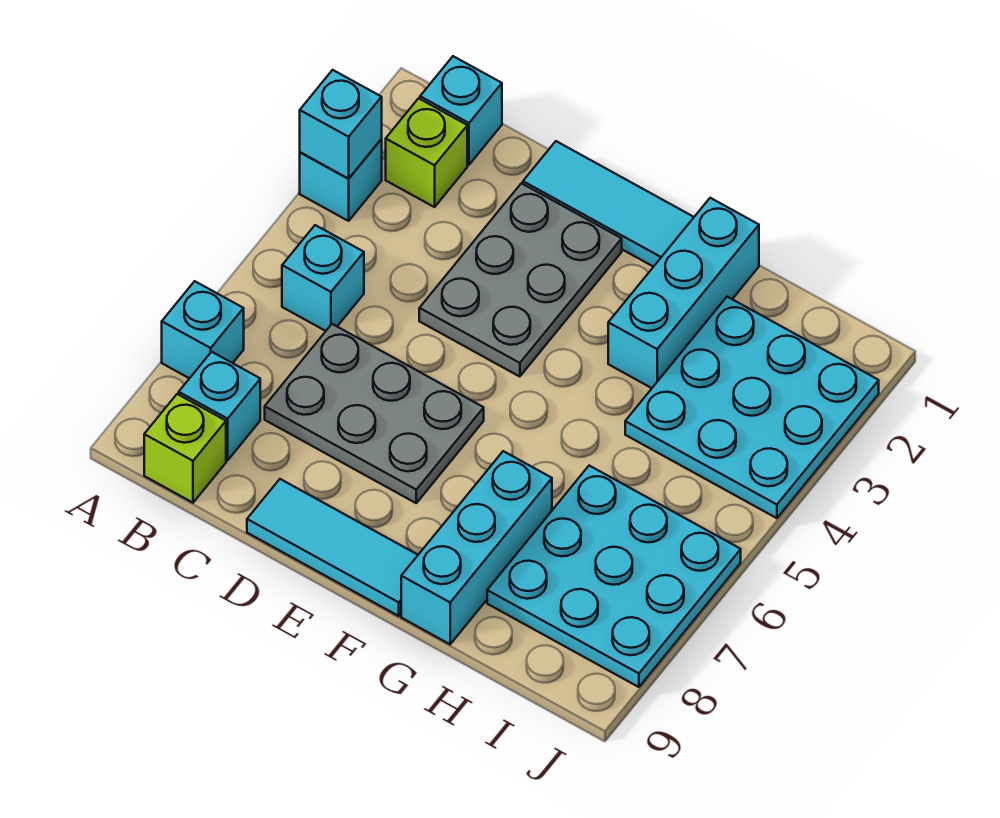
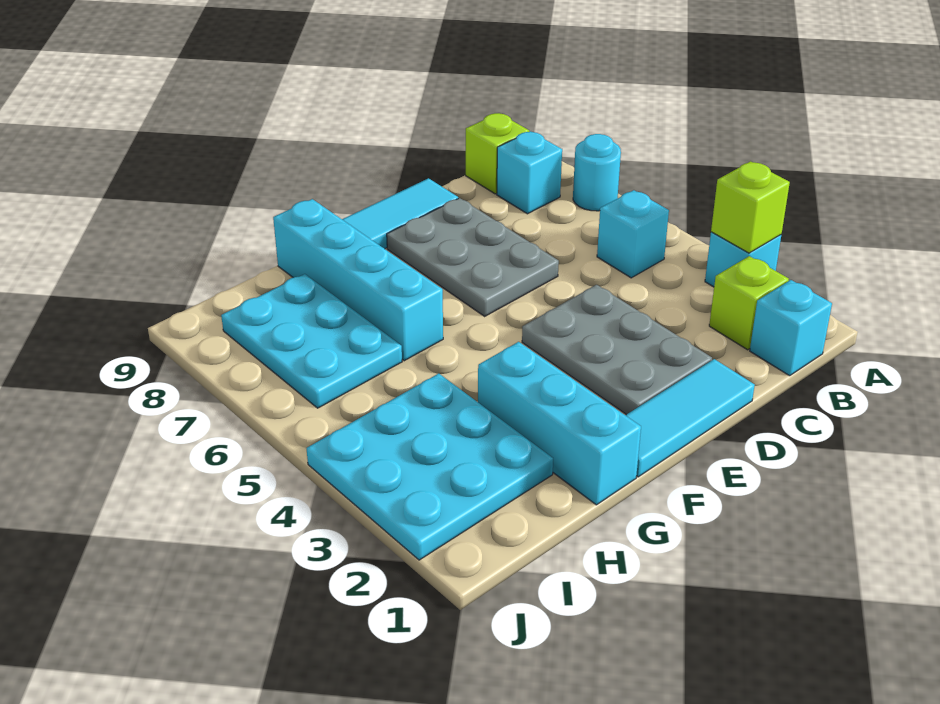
cyan brick A3 level 2 -> lime brick A3 level 2
cyan brick A7 level 1 -> cyan round brick A7 level 1
grey plate C6:E7 level 1 -> grey plate D6:E8 level 1
cyan brick G7:G9 level 1 -> cyan brick G6:G9 level 1
cyan plate H6:J8 level 1 -> cyan plate H6:I8 level 1

